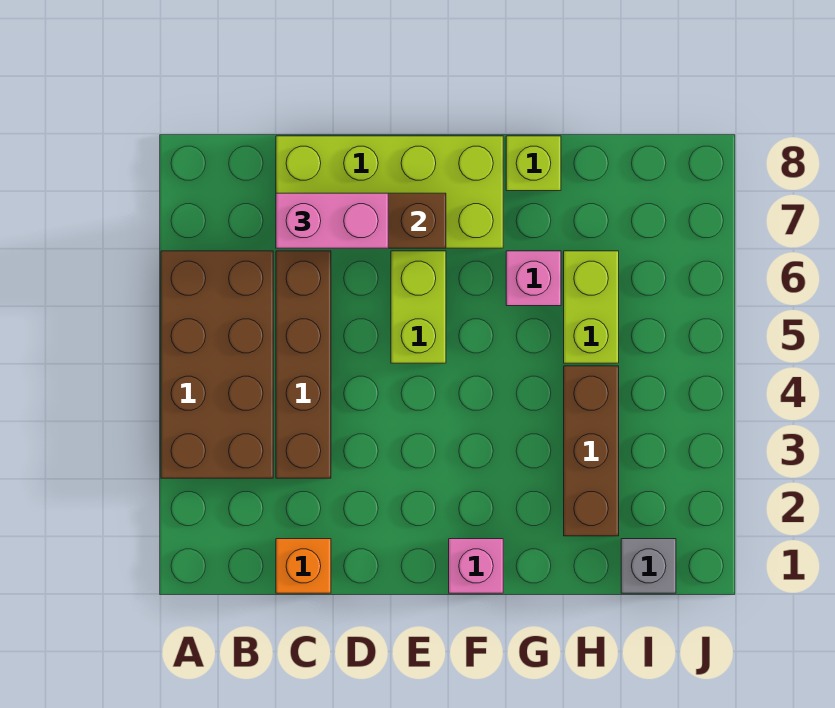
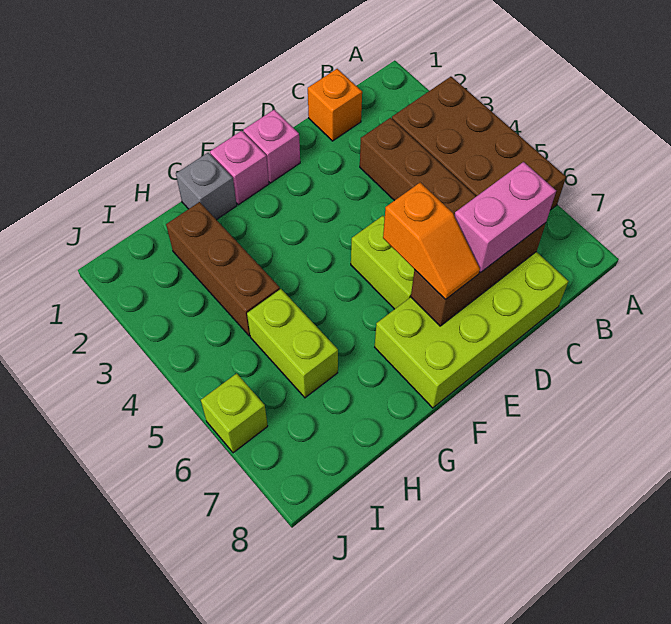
none -> orange slope E6:E7 level 3 top 6
pink brick G6 level 1 -> pink brick E1 level 1
lime brick G8 level 1 -> lime brick J6 level 1
grey brick I1 level 1 -> grey brick G1 level 1

